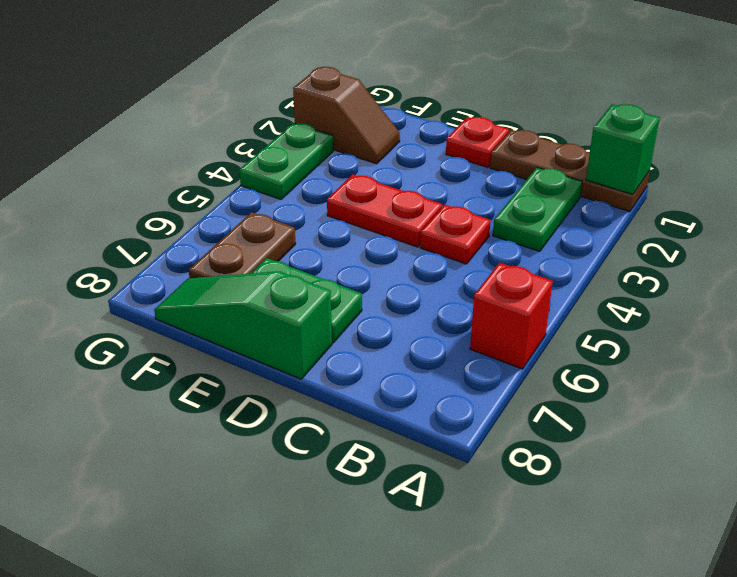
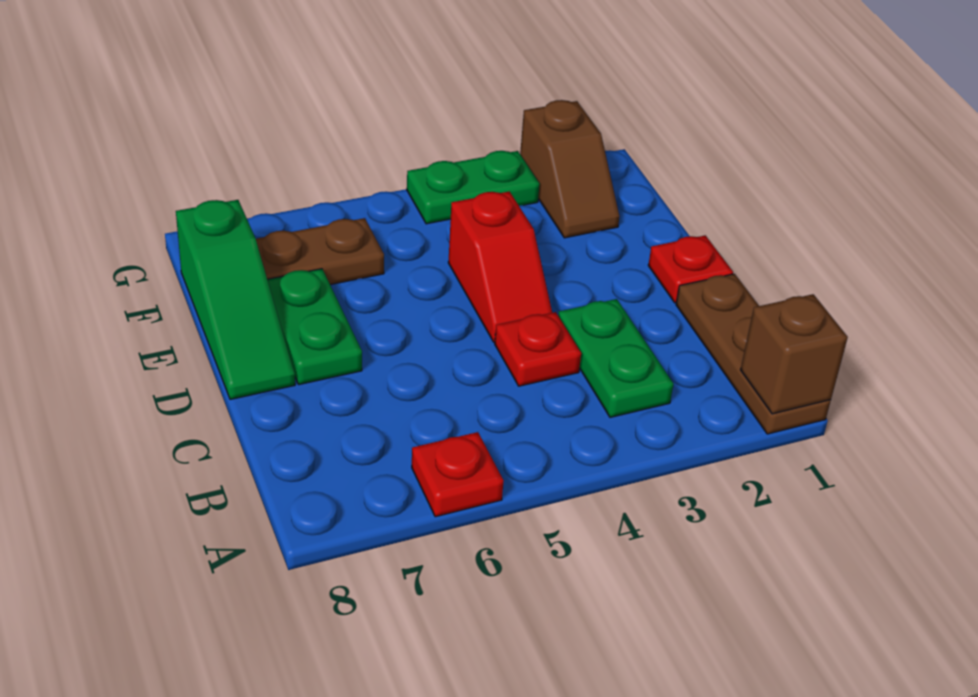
green brick A1 level 2 -> brown brick A1 level 2
red brick A6 level 1 -> red plate A6 level 1
green plate B2:B3 level 1 -> green plate B3:C3 level 1
red plate D4:E4 level 1 -> red slope D4:E4 level 1 top E
green slope D8:F8 level 1 top D -> green slope D8:F8 level 1 top F

